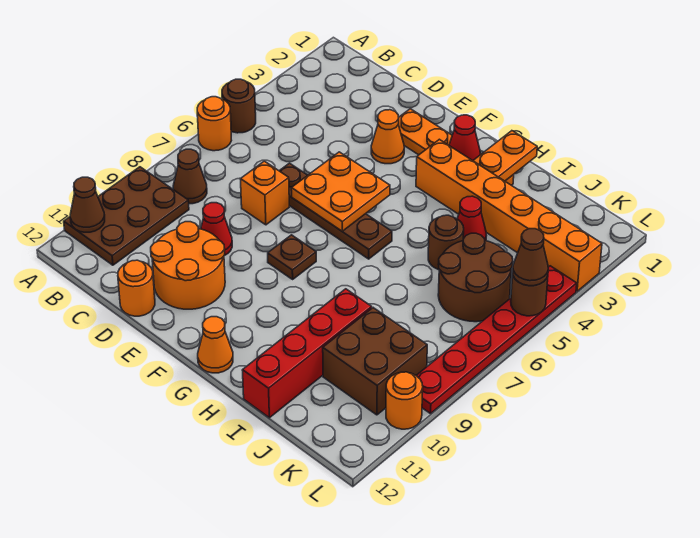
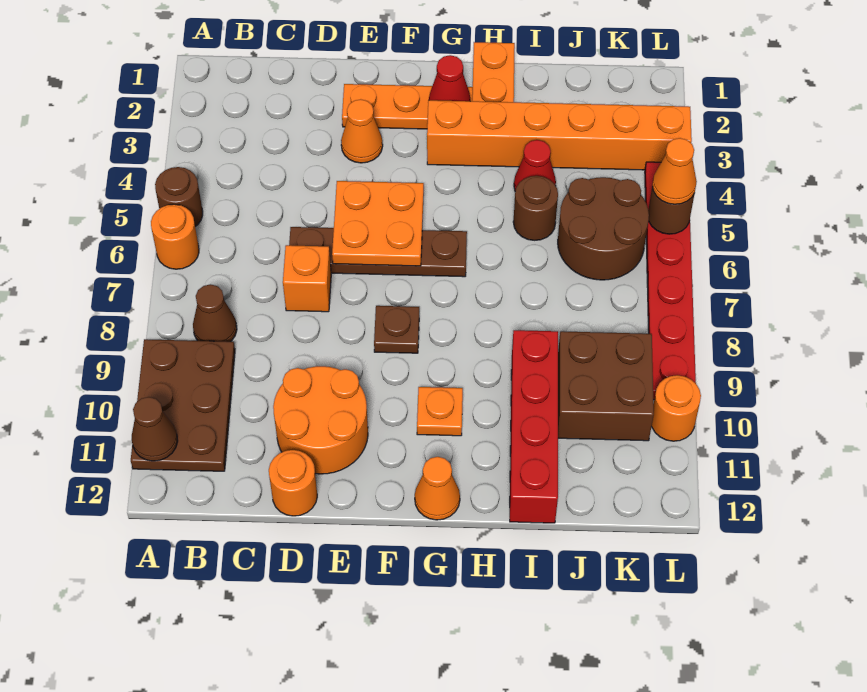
red cone D9 level 1 -> none
none -> orange plate G10 level 1
brown cone L5 level 3 -> orange cone L5 level 3

